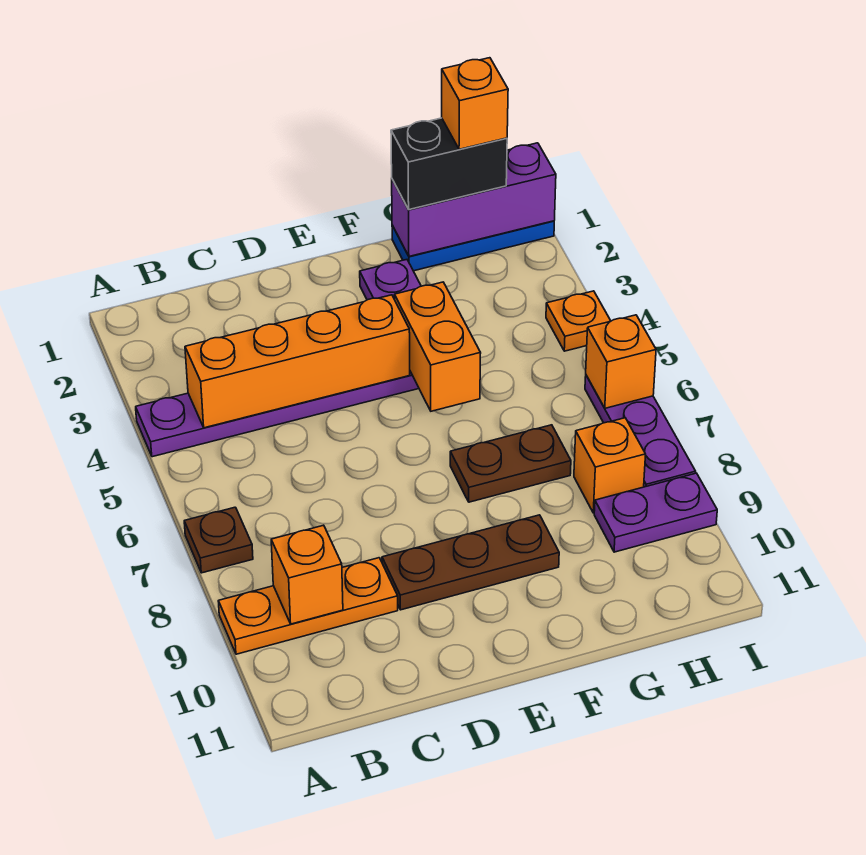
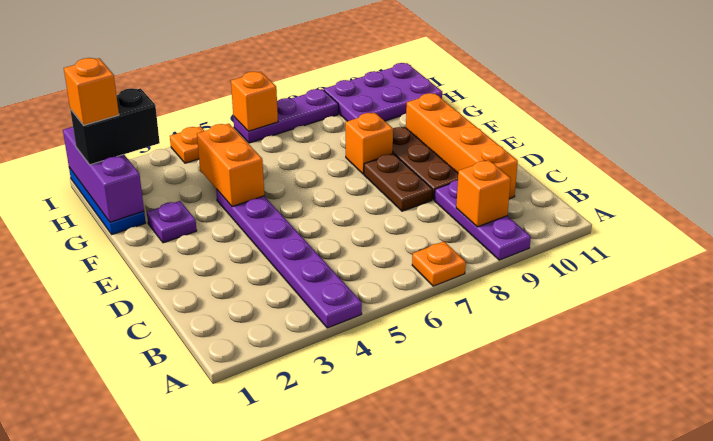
brown plate A7 level 1 -> orange plate A7 level 1
orange plate A9:C9 level 1 -> purple plate A9:C9 level 1
orange brick B4:E4 level 2 -> orange brick C10:F10 level 1
orange brick F4:F5 level 2 -> orange brick F4:G4 level 2
brown plate F7:G7 level 1 -> brown plate D8:E8 level 1
black brick G1:H1 level 3 -> black brick H1:H2 level 3
orange brick H8 level 1 -> orange brick F8 level 1
purple plate H9:I9 level 1 -> purple plate H9:I11 level 1

